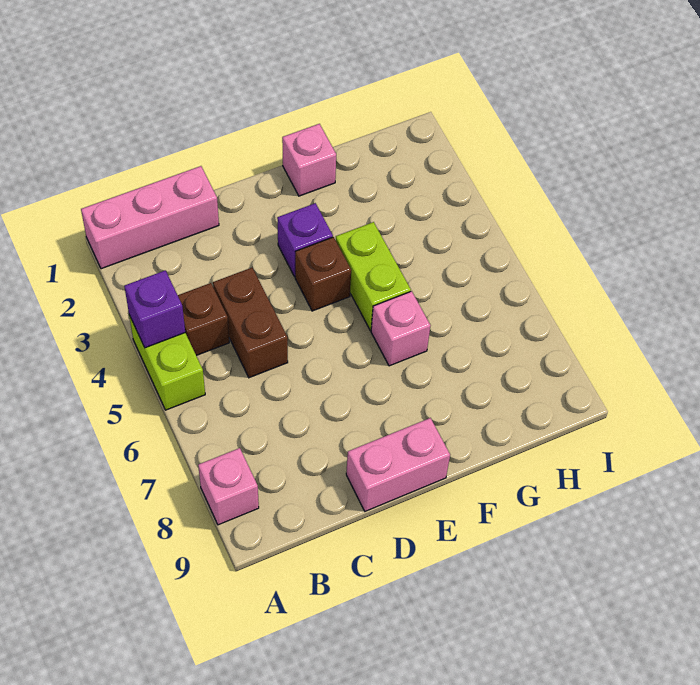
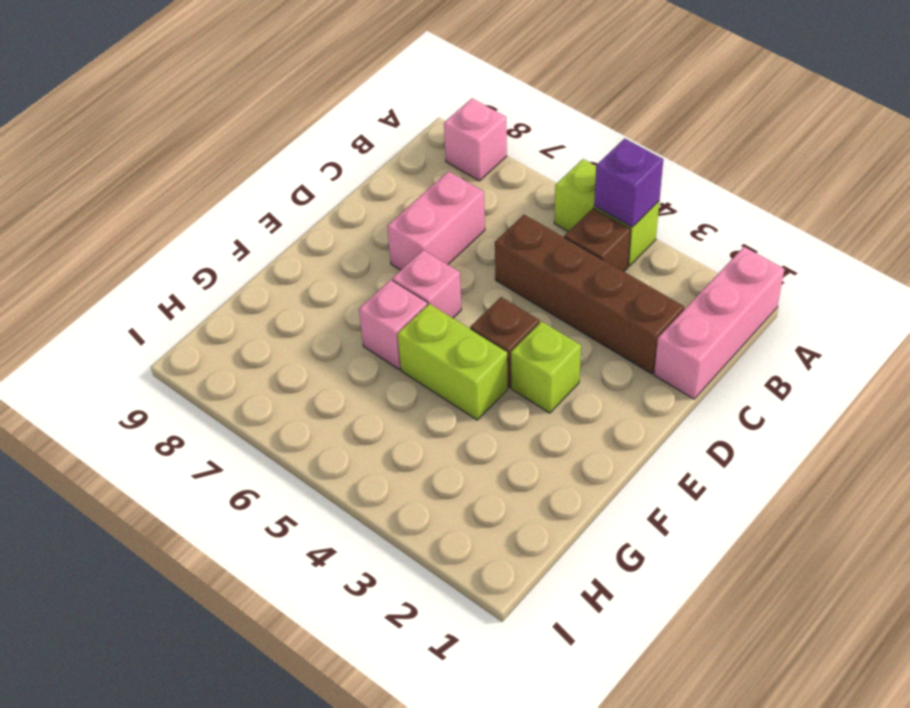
brown brick C4:C5 level 1 -> brown brick C2:C5 level 1
pink brick D9:E9 level 1 -> pink brick C7:D7 level 1
purple brick E3 level 1 -> lime brick E3 level 1
pink brick F1 level 1 -> pink brick E6 level 1

